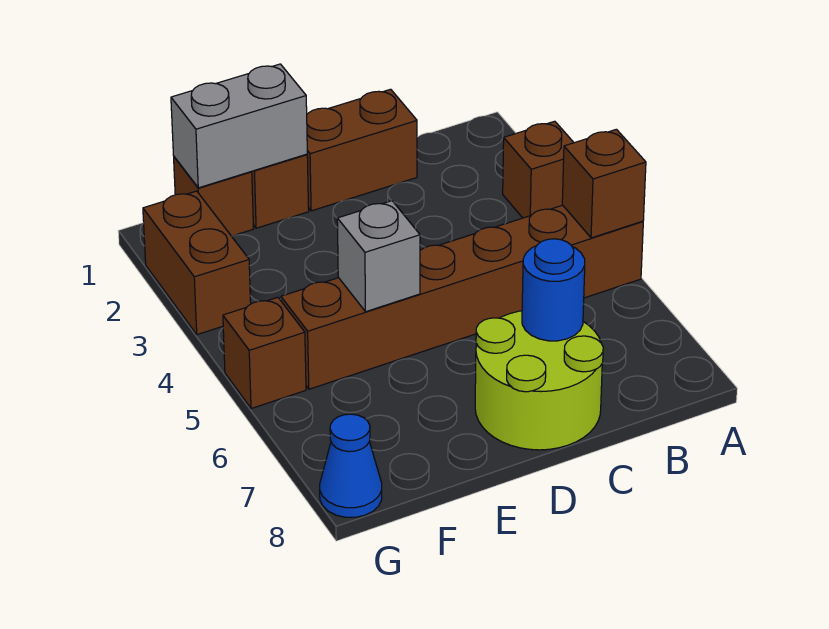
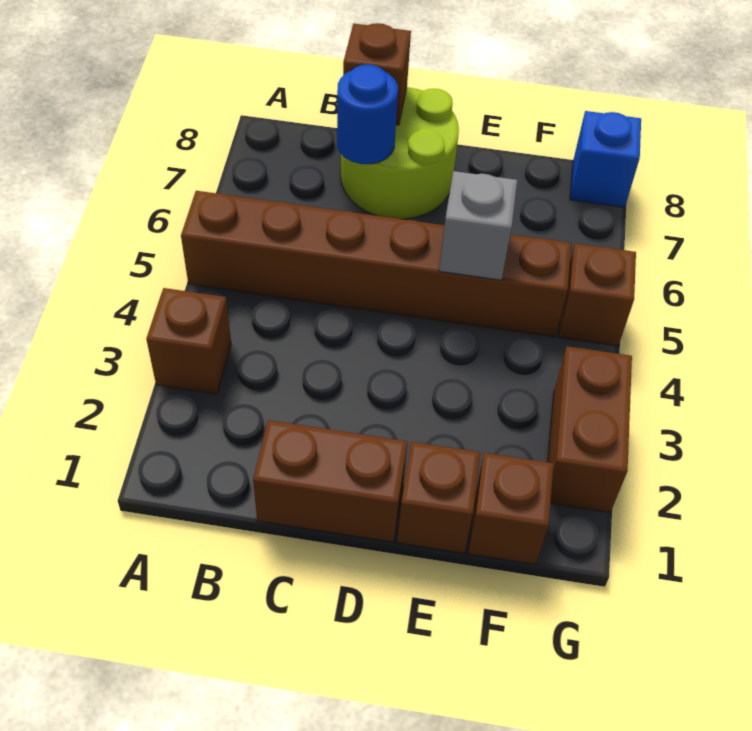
brown brick A5 level 2 -> brown brick C8 level 2
grey brick E1:F1 level 2 -> none
blue cone G8 level 1 -> blue brick G8 level 1

